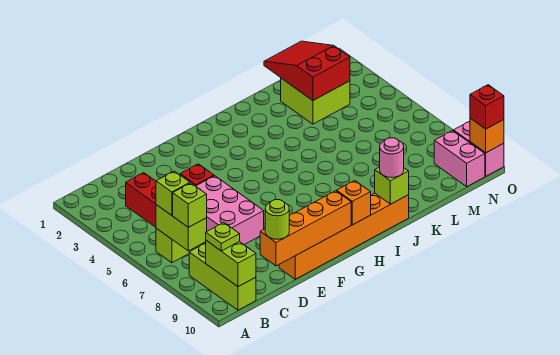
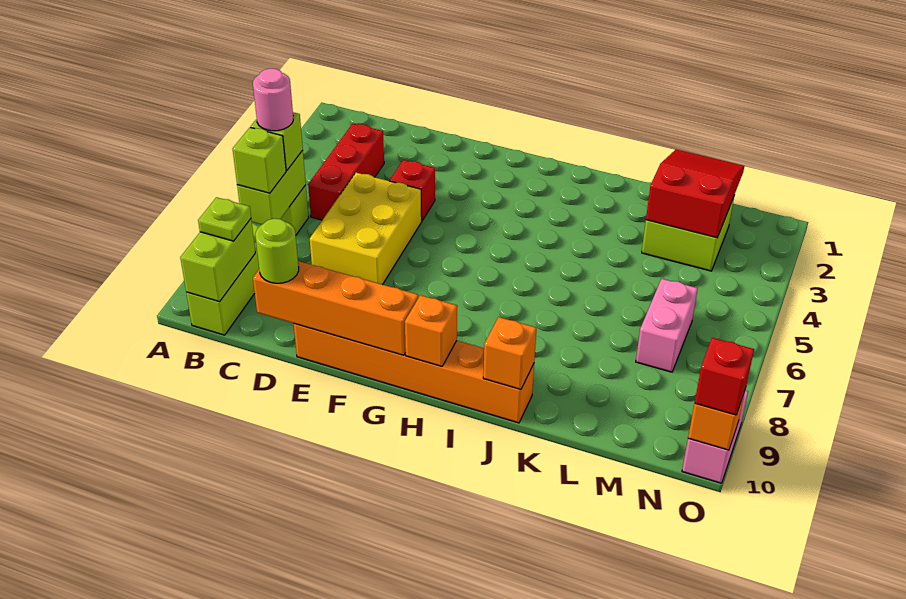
pink brick D5:E7 level 1 -> yellow brick D5:E7 level 1
lime brick J10 level 2 -> orange brick J10 level 2
pink round brick J10 level 3 -> pink round brick B6 level 4
pink brick N9:N10 level 1 -> pink brick M6:M7 level 1

